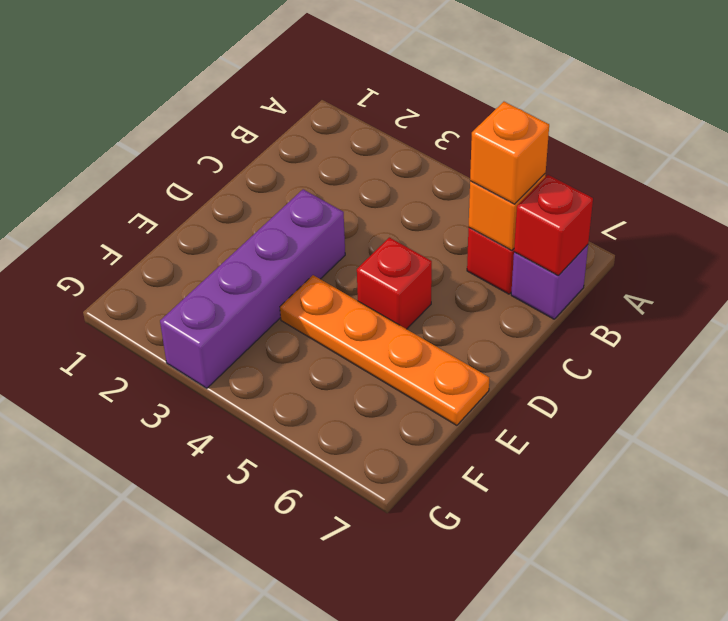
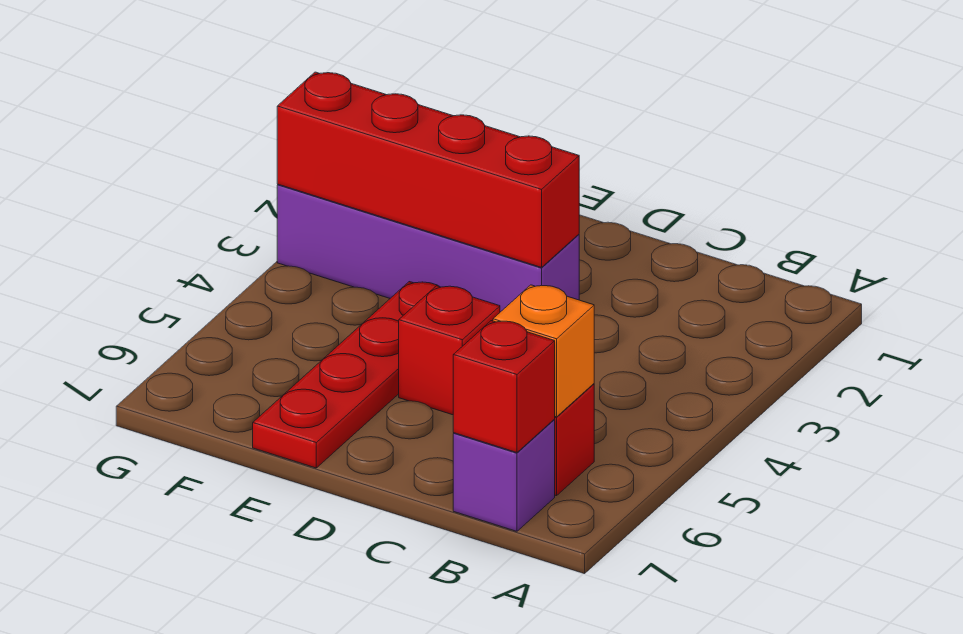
orange brick B6 level 3 -> none
none -> red brick D3:G3 level 2
orange plate E4:E7 level 1 -> red plate E4:E7 level 1

